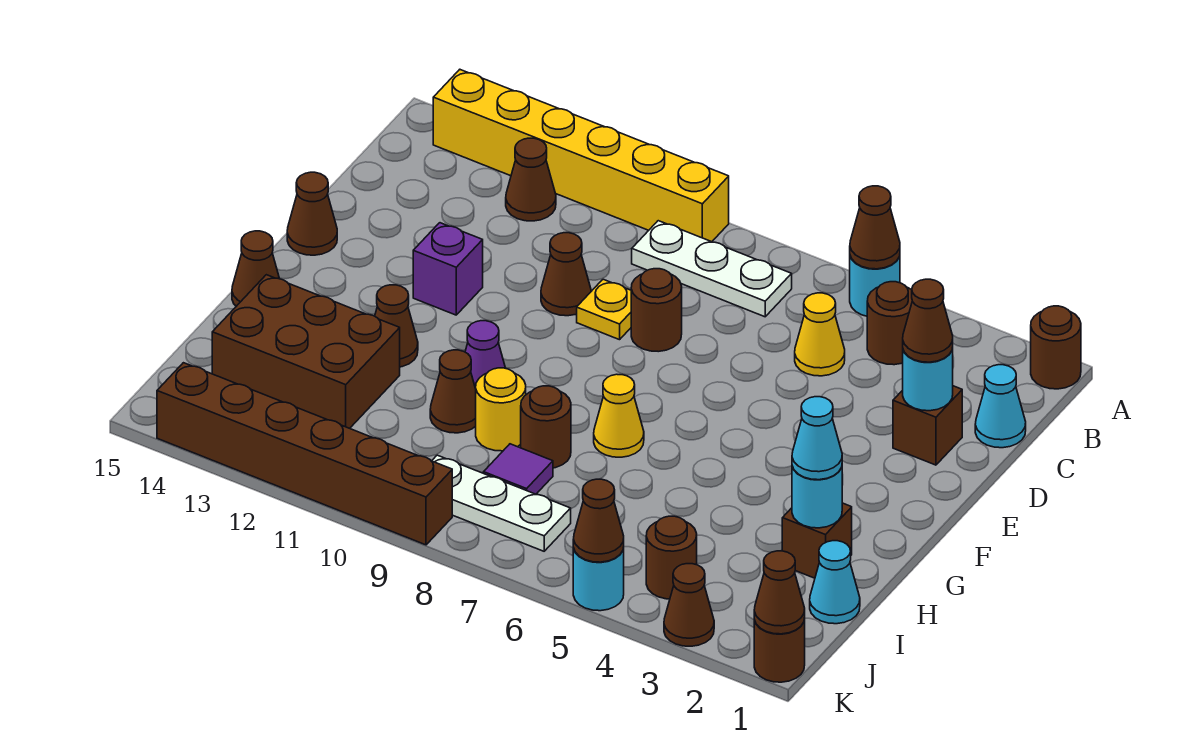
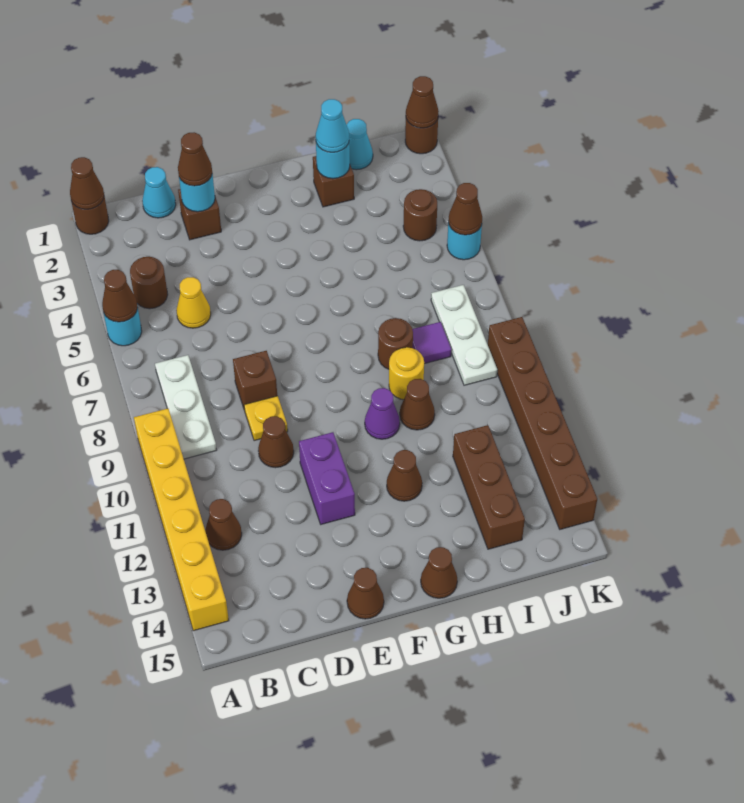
brown round brick D8 level 1 -> brown brick D8 level 1
purple brick E12 level 1 -> purple brick E11:E12 level 1
yellow cone G7 level 1 -> none
brown brick H12:I14 level 1 -> brown brick I12:I14 level 1
brown cone K3 level 1 -> brown cone A1 level 2

